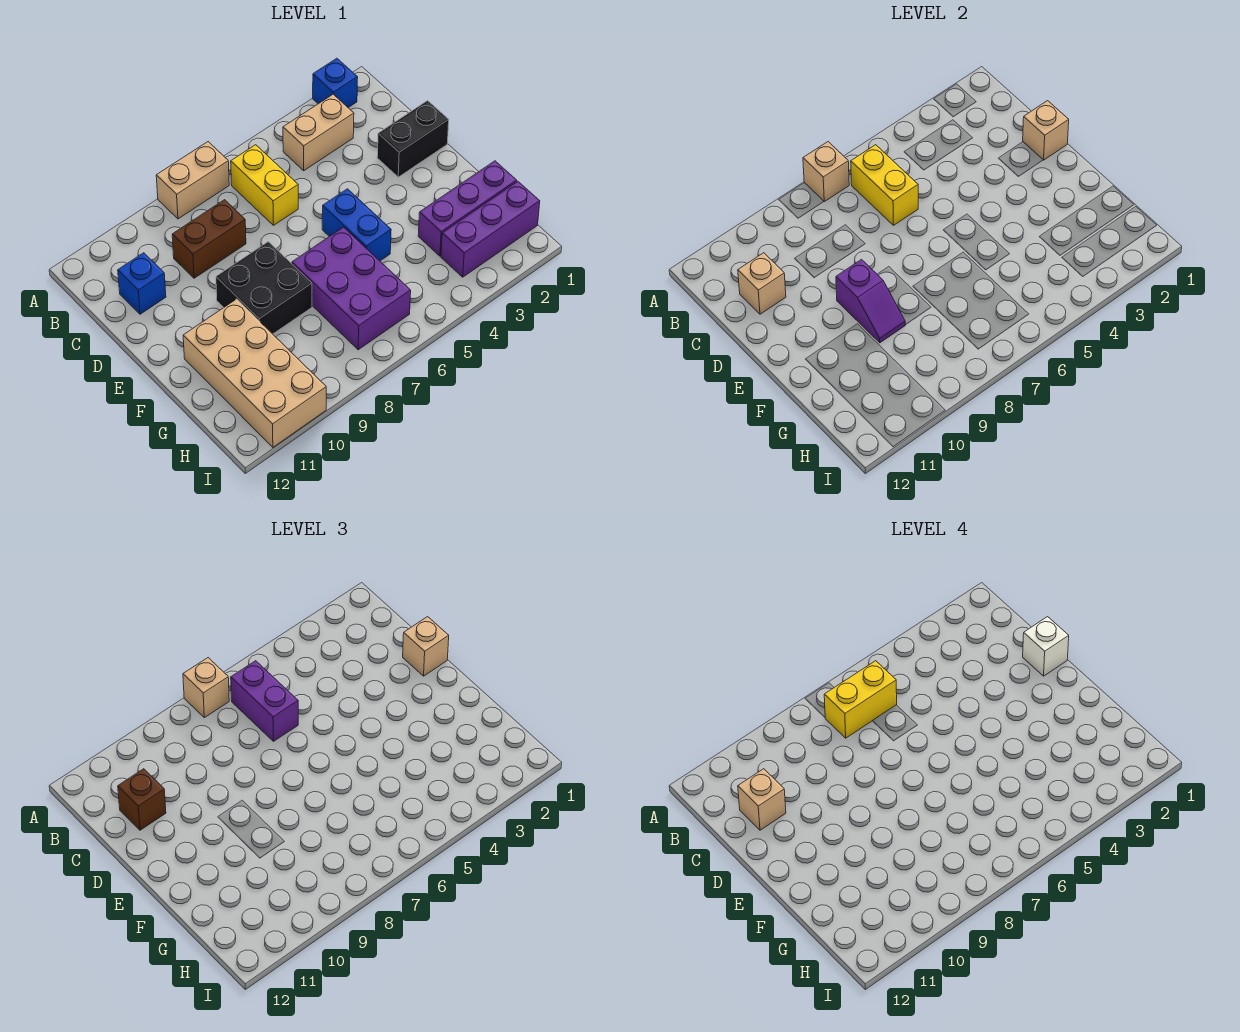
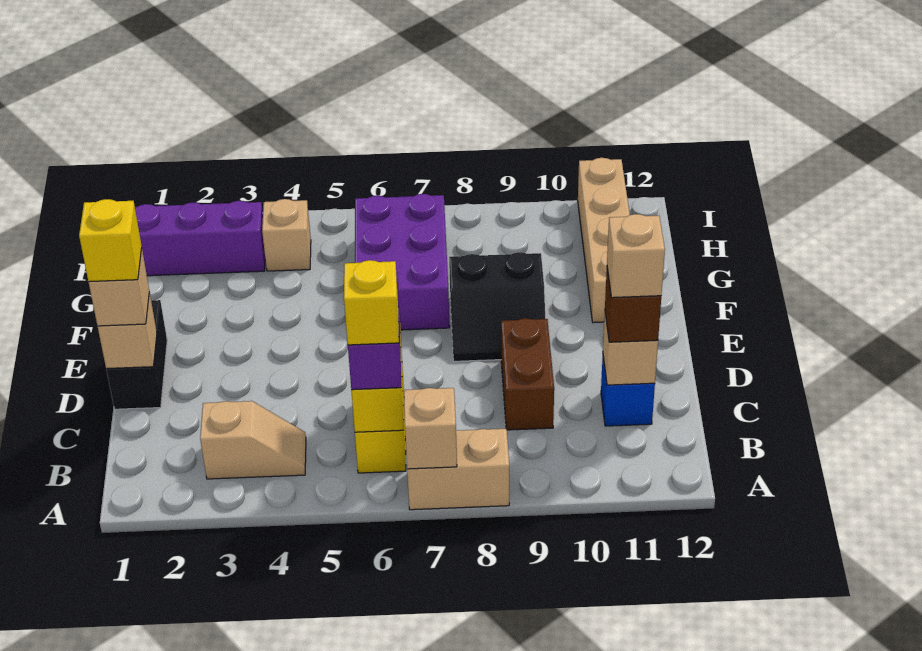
blue brick A2 level 1 -> none
tan brick A7 level 3 -> tan brick H4 level 1
tan brick B3:B4 level 1 -> tan slope B3:B4 level 1 top 3
yellow brick B6:B7 level 4 -> yellow brick B6 level 4
brown brick C8:C9 level 1 -> brown brick C9:D9 level 1
black brick D1:D2 level 1 -> black brick D1:E1 level 1
white brick D1 level 4 -> yellow brick D1 level 4
blue brick E5:F5 level 1 -> none
black brick E8:F9 level 1 -> black slope E8:F9 level 1 top F
purple slope E9:F9 level 2 top E -> none
tan brick F10:I11 level 1 -> tan brick F11:I11 level 1
purple brick G1:G3 level 1 -> none

